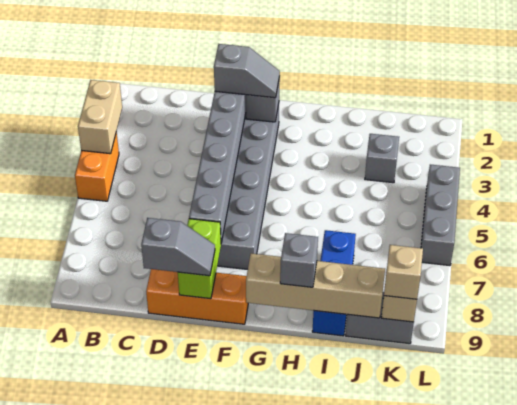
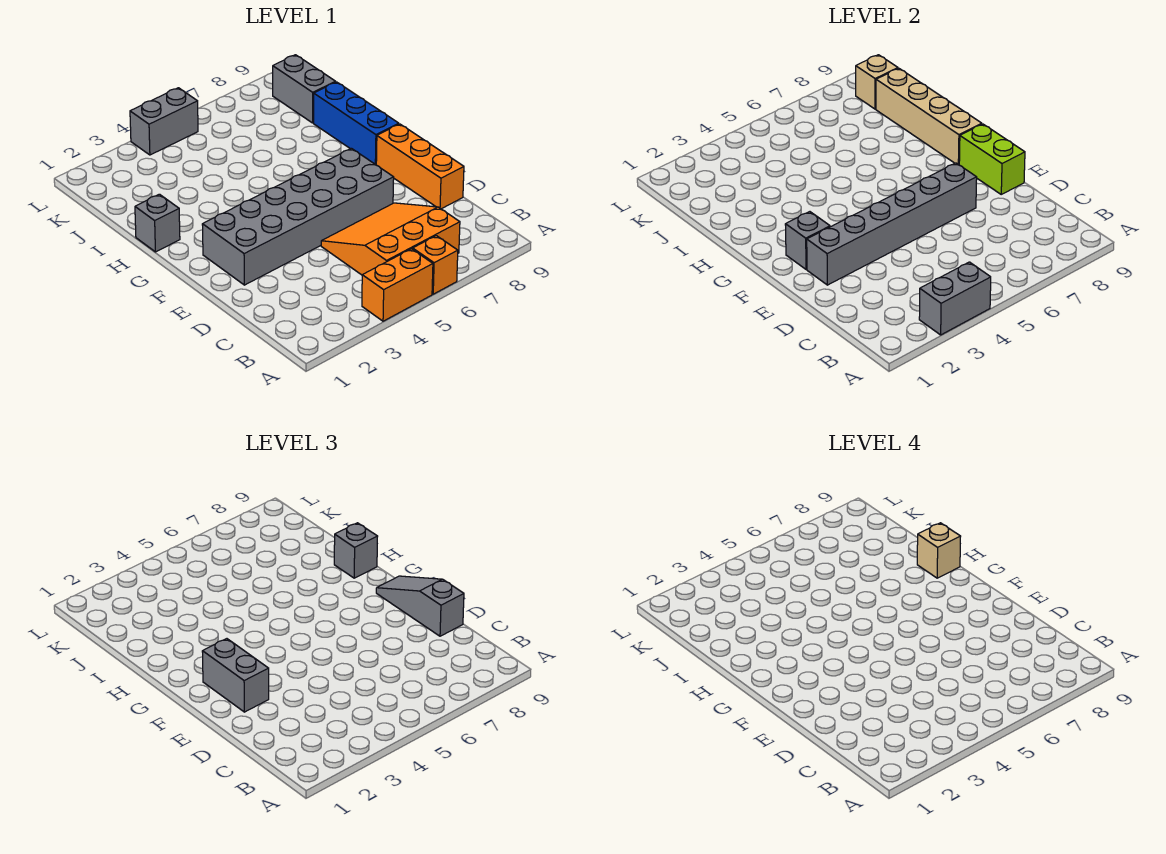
tan brick A3:A4 level 2 -> grey brick A3:A4 level 2
none -> orange brick A6 level 1
none -> orange slope B5:D7 level 1 top B
grey slope D9:E9 level 3 top D -> grey slope D9:F9 level 3 top D
grey slope E2:F2 level 3 top E -> grey brick E2:F2 level 3
lime brick E8:E9 level 2 -> lime brick E9:F9 level 2
blue brick I7:I9 level 1 -> blue brick G9:I9 level 1
grey brick J3 level 1 -> grey brick H1 level 1
tan brick K9 level 3 -> tan brick H9 level 4
grey brick L4:L6 level 1 -> grey brick L4:L5 level 1

